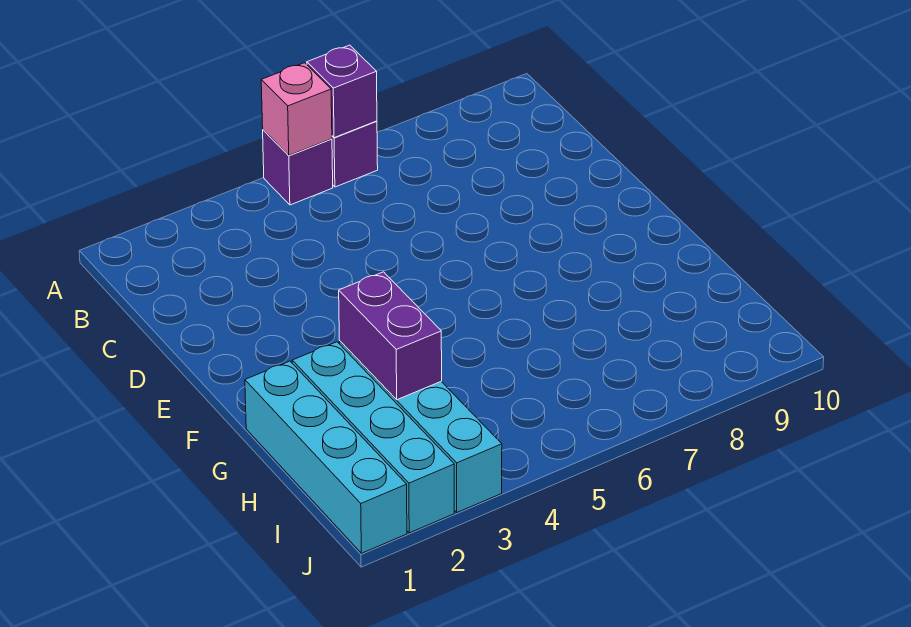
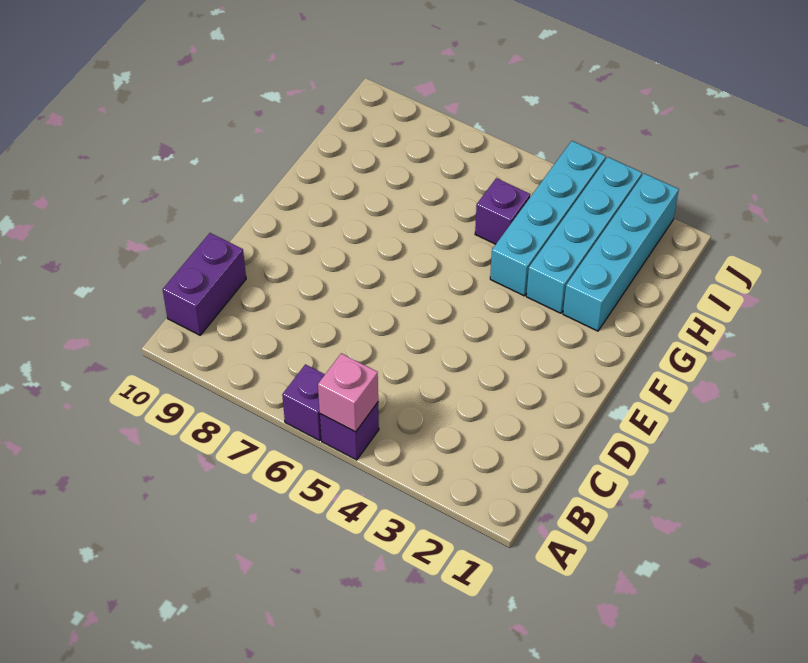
purple brick A6 level 2 -> purple brick H5 level 1
cyan brick G1:J1 level 1 -> cyan brick G4:J4 level 1
purple brick G3:H3 level 2 -> purple brick B10:C10 level 1

